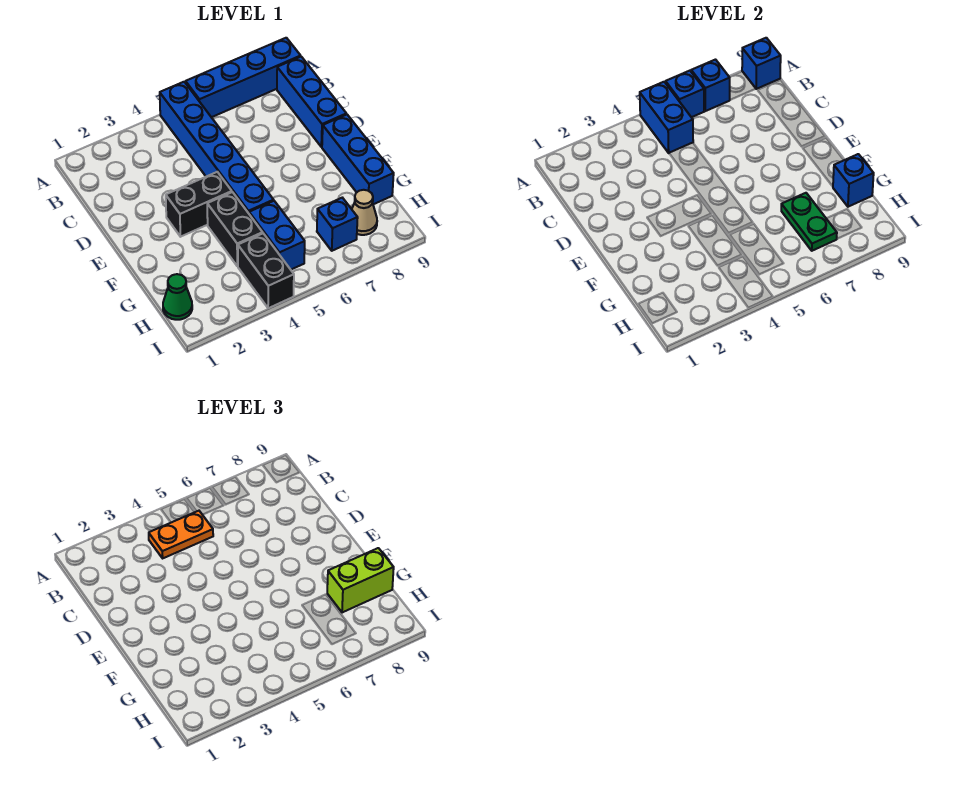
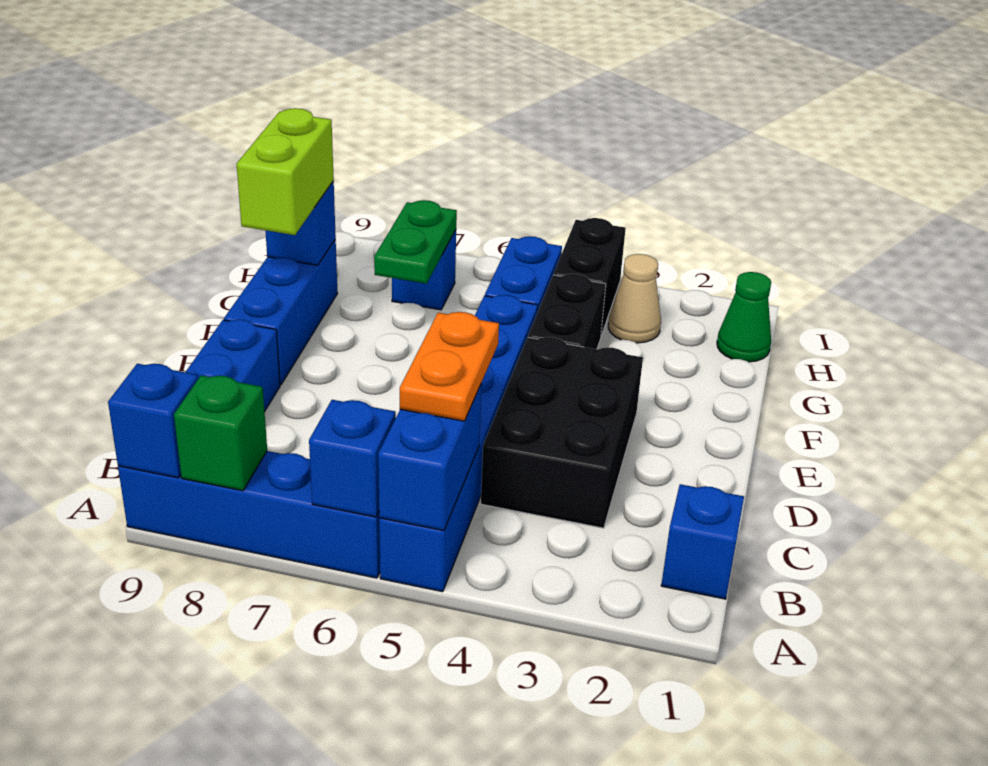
blue brick A7 level 2 -> blue brick B1 level 1
none -> green brick A8 level 2
orange plate B4:B5 level 3 -> orange plate B5:C5 level 3
black brick E3:E4 level 1 -> black brick C3:E4 level 1
lime brick G8:G9 level 3 -> lime brick F9:G9 level 3
tan cone H8 level 1 -> tan cone H3 level 1

